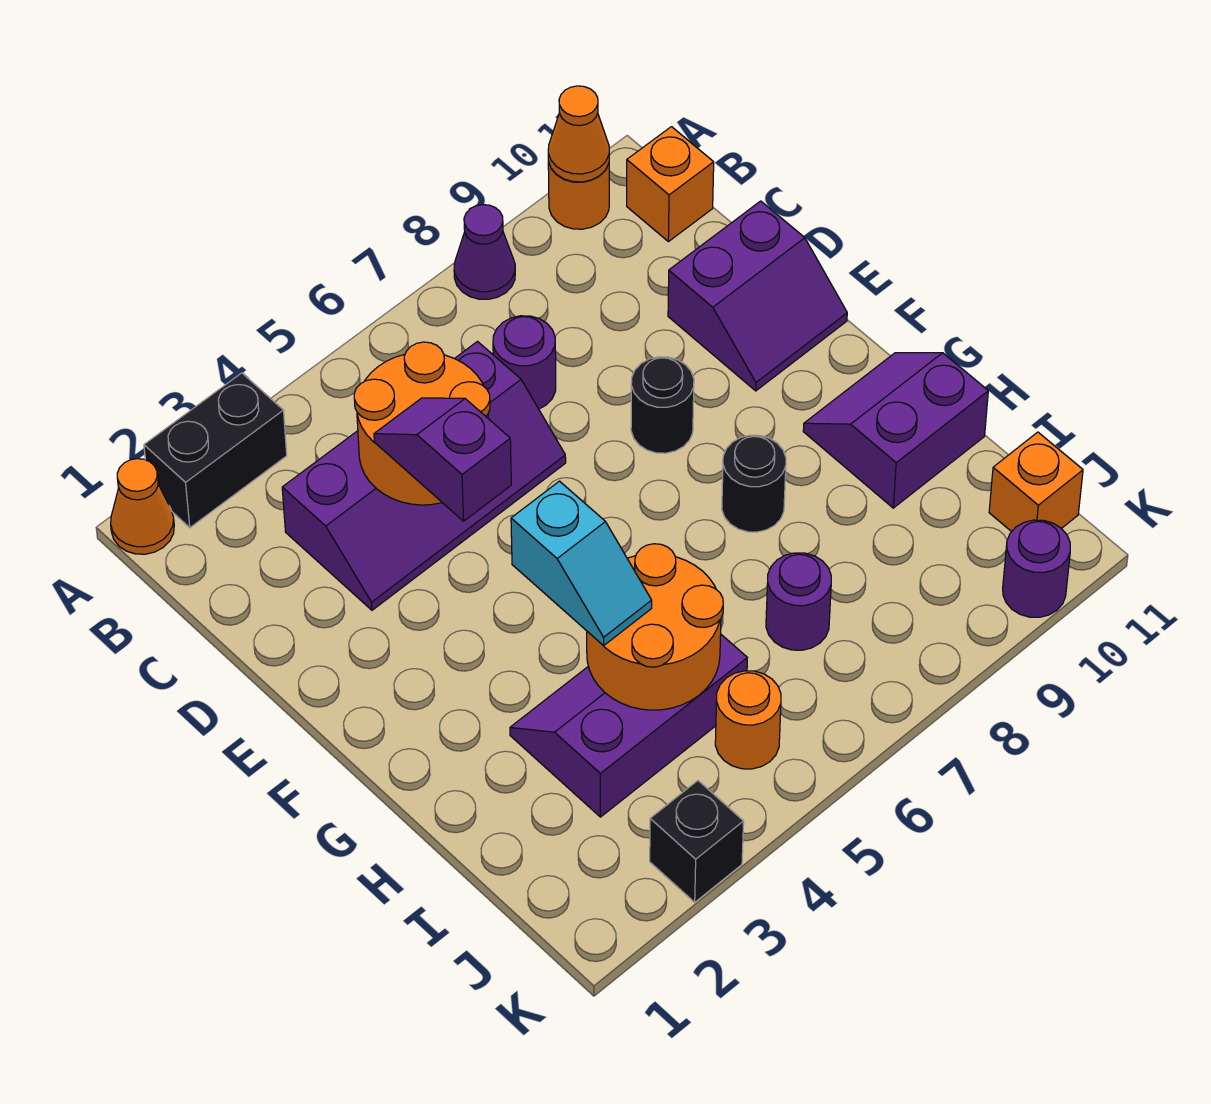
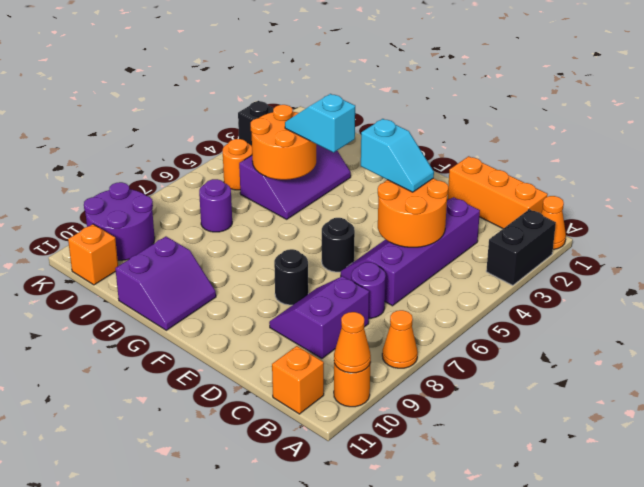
purple cone A8 level 1 -> orange cone A8 level 1
none -> orange brick B1:D1 level 1
purple slope D4:E4 level 3 top E -> cyan slope D4:E4 level 3 top E
purple slope D10:E11 level 1 top D -> purple slope C8:D9 level 1 top C
black round brick G8 level 1 -> black round brick E6 level 1
purple round brick K10 level 1 -> purple round brick J9:K10 level 1

